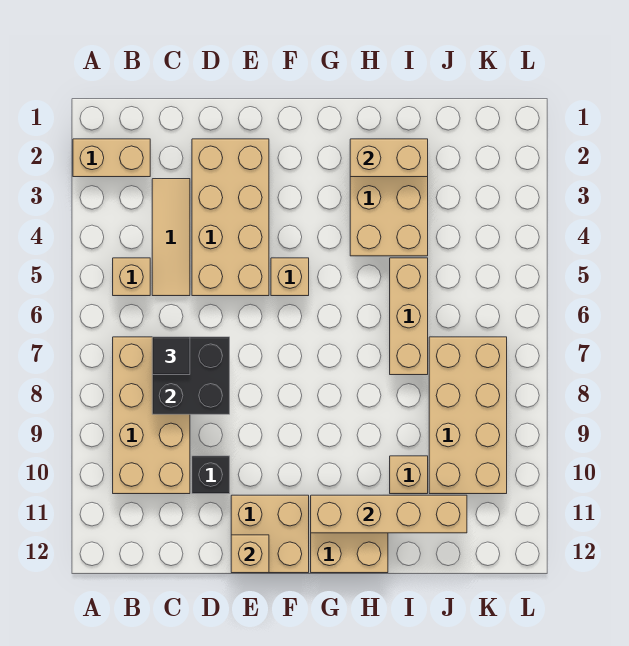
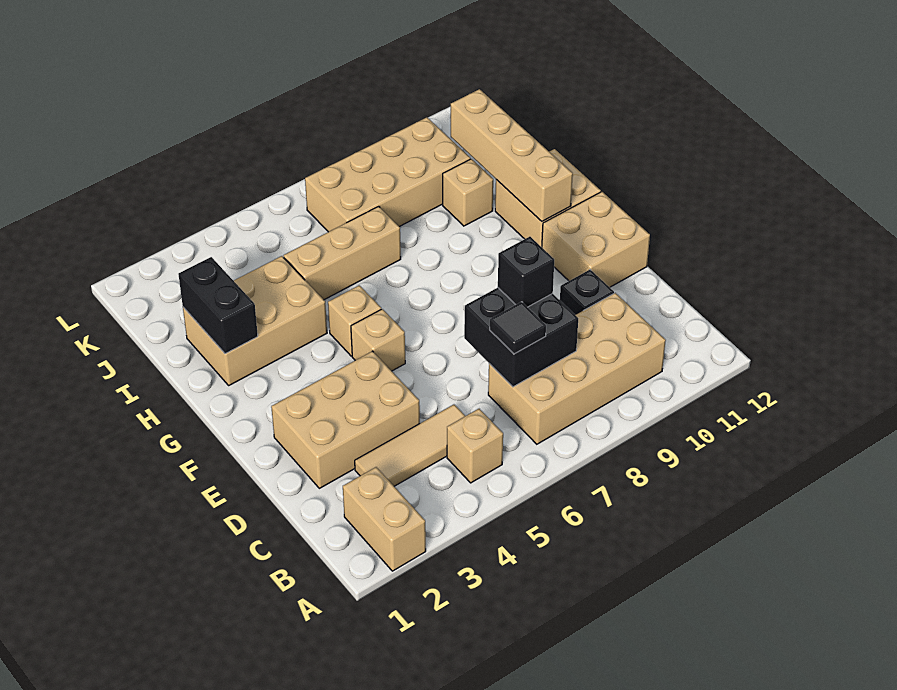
tan brick D2:E5 level 1 -> tan brick D2:E4 level 1
none -> black brick D8 level 3
tan brick E12 level 2 -> tan brick G5 level 1
tan brick H2:I2 level 2 -> black brick H2:I2 level 2

